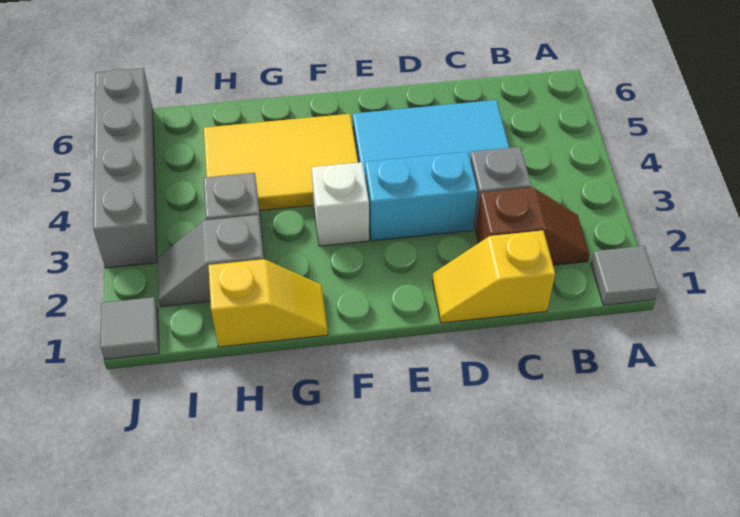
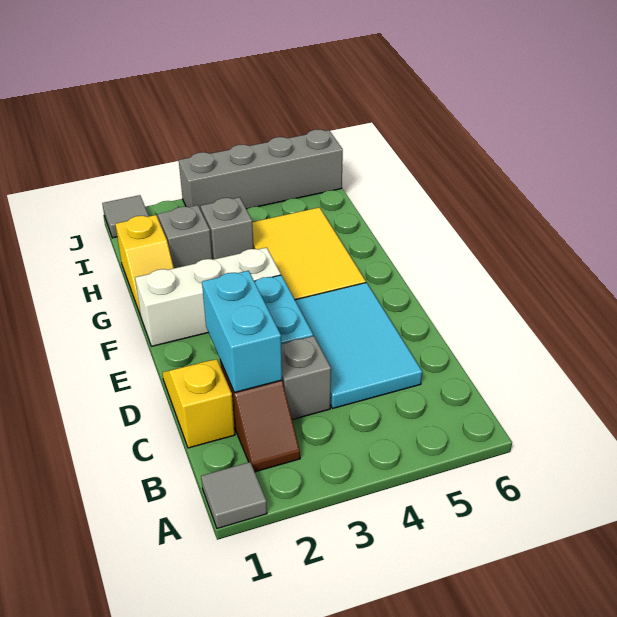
none -> cyan brick C2:D2 level 2
white brick F3 level 1 -> white brick F1:F3 level 1

